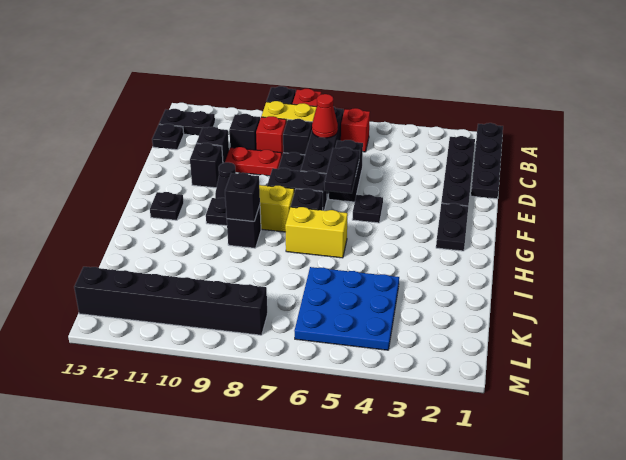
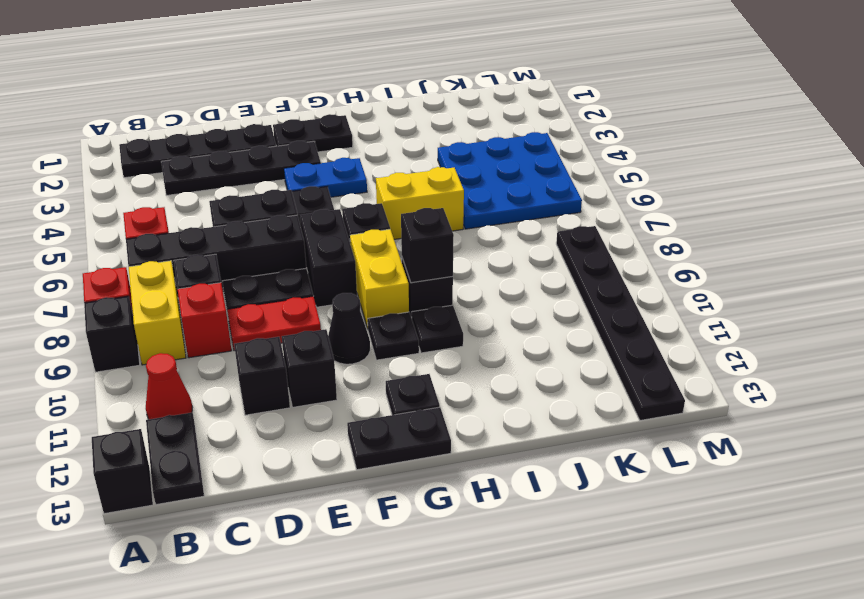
black plate A1:D1 level 1 -> black plate C3:F3 level 1
red cone C7 level 2 -> red cone B11 level 1
black brick C10 level 1 -> black brick A13 level 1
black plate C13 level 1 -> black plate H10 level 1
red plate D9:D10 level 1 -> red plate D9:E9 level 1
black plate E6:F6 level 2 -> black plate F13:G13 level 1
none -> blue plate F4:G4 level 1
yellow brick H6:H7 level 1 -> yellow brick H6:I6 level 1
black brick L8:L13 level 1 -> black plate L8:L13 level 1

